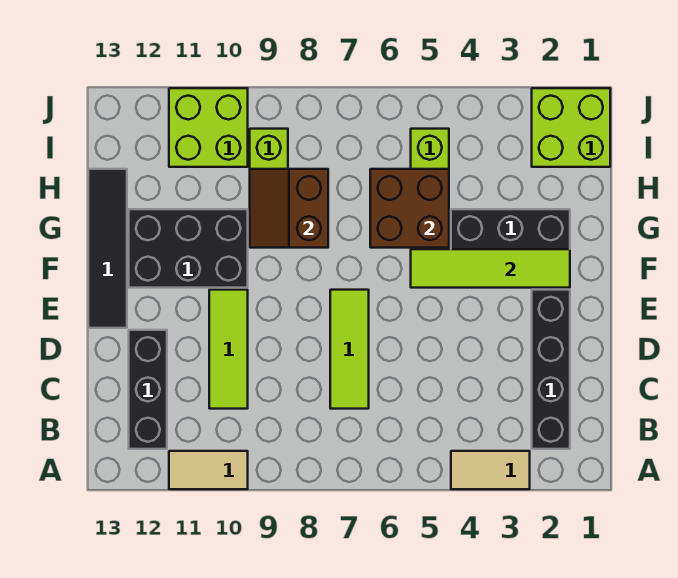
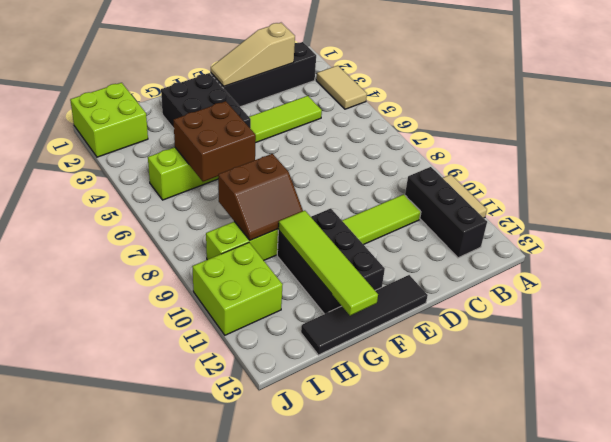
black brick B12:D12 level 1 -> black brick B10:B12 level 1
none -> tan slope C2:E2 level 2 top C
lime tile C7:E7 level 1 -> lime tile C4:E4 level 1
lime tile F2:F5 level 2 -> lime tile G10:G13 level 2

